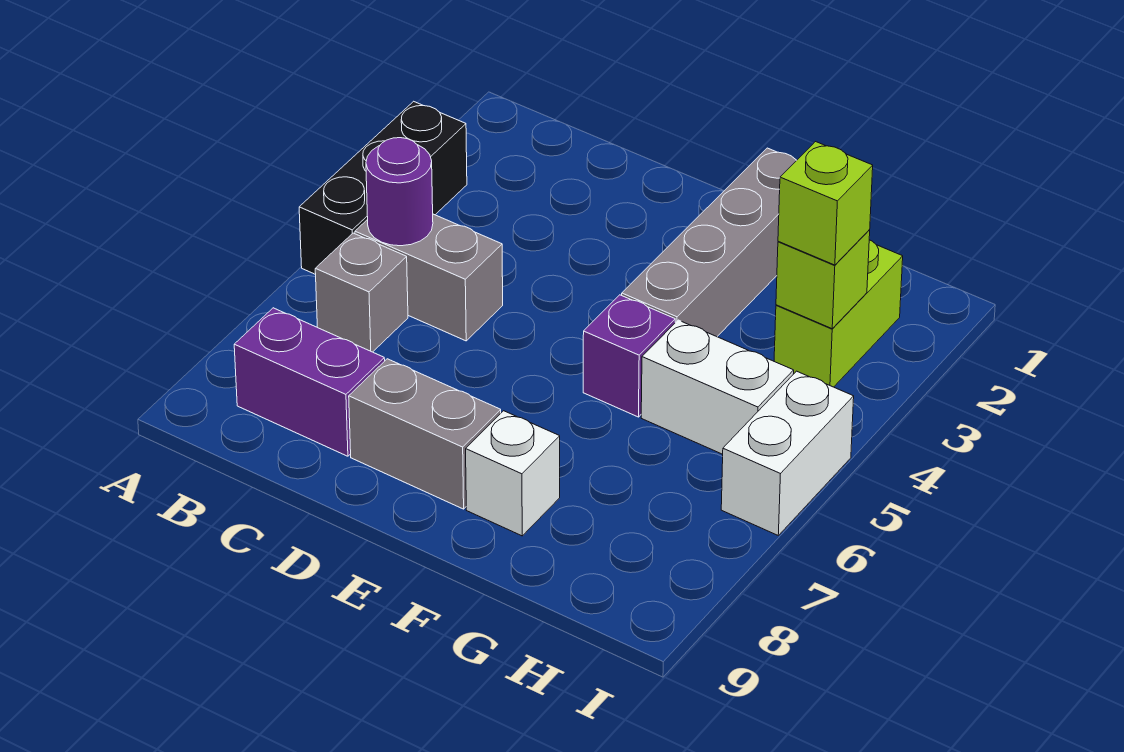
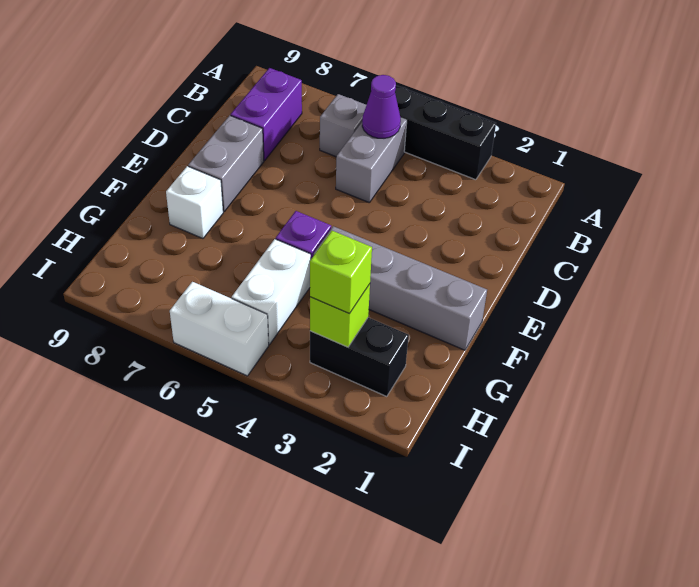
purple round brick B5 level 2 -> purple cone B5 level 2
lime brick H2:H3 level 1 -> black brick H2:H3 level 1

